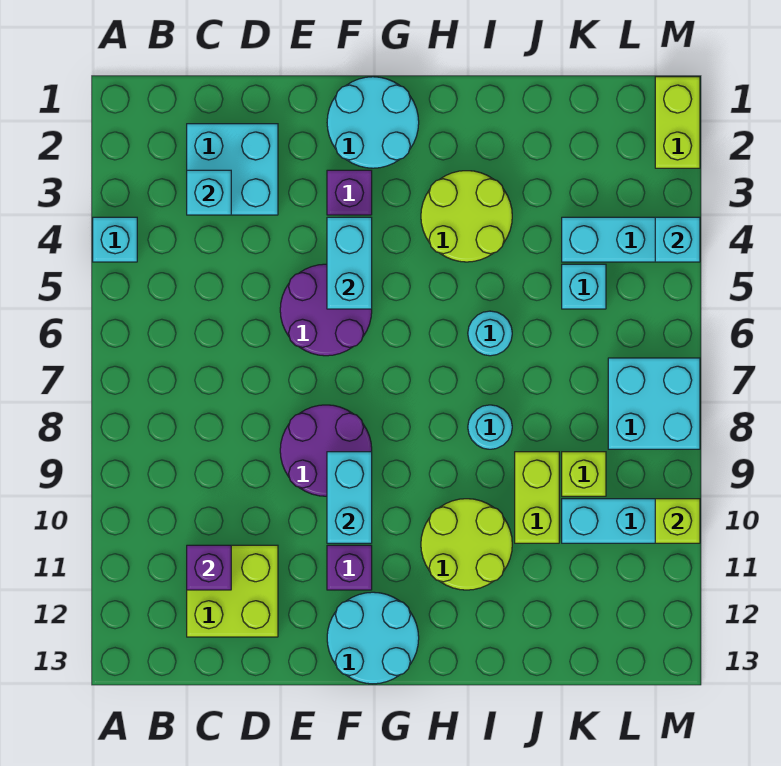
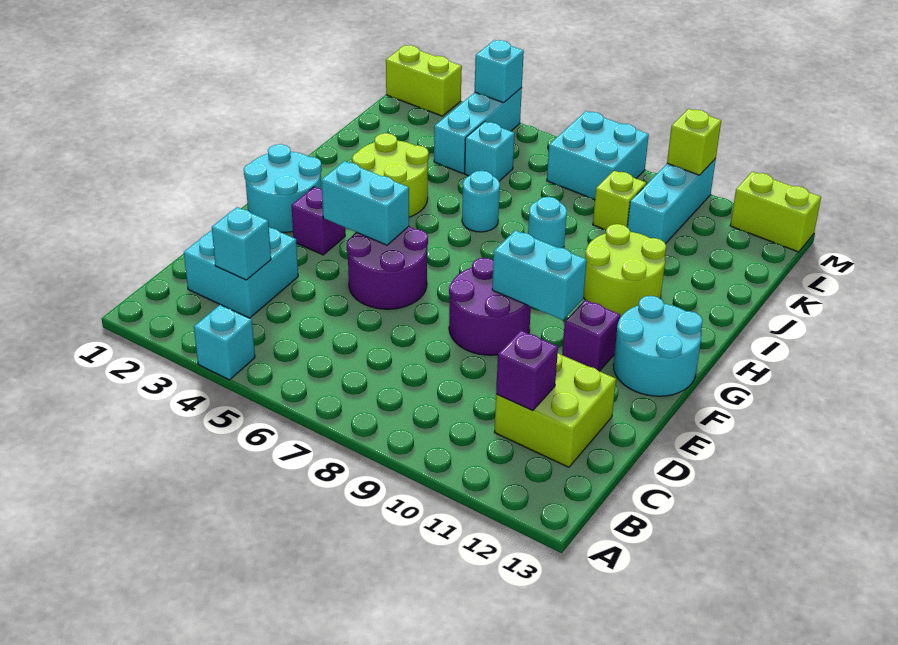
lime brick J9:J10 level 1 -> lime brick M12:M13 level 1

